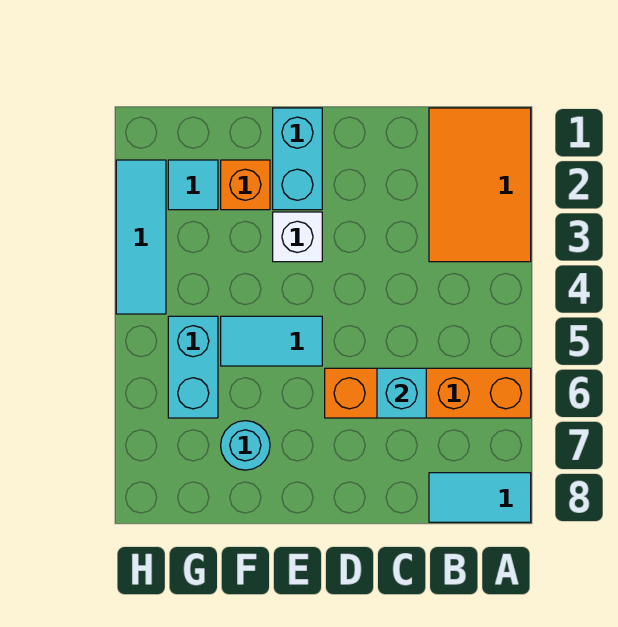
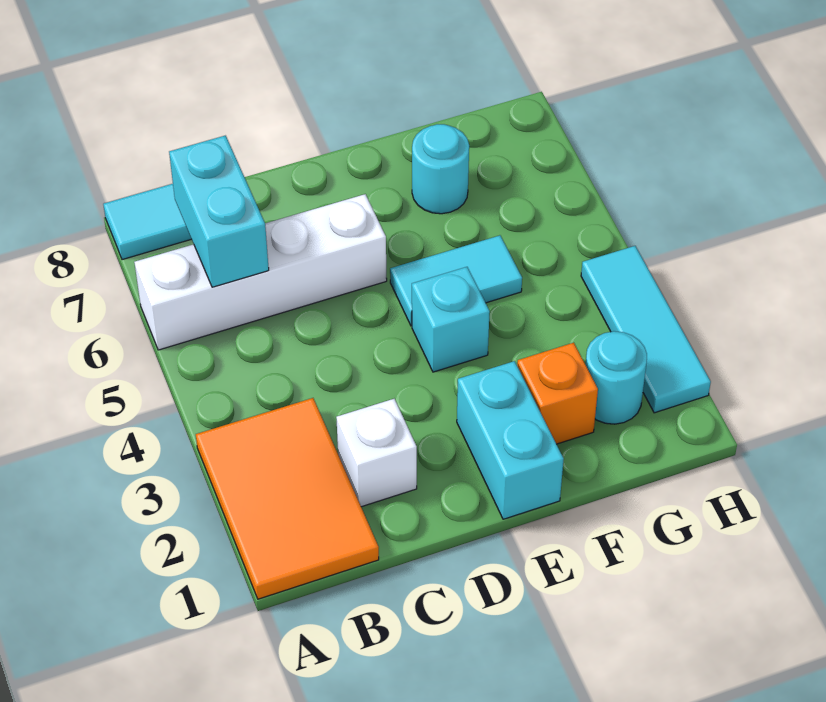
orange brick A6:D6 level 1 -> white brick A6:D6 level 1
cyan brick C6 level 2 -> cyan brick E4 level 1
white brick E3 level 1 -> white brick C2 level 1
cyan tile G2 level 1 -> cyan round brick G2 level 1
cyan brick G5:G6 level 1 -> cyan brick B6:B7 level 2

